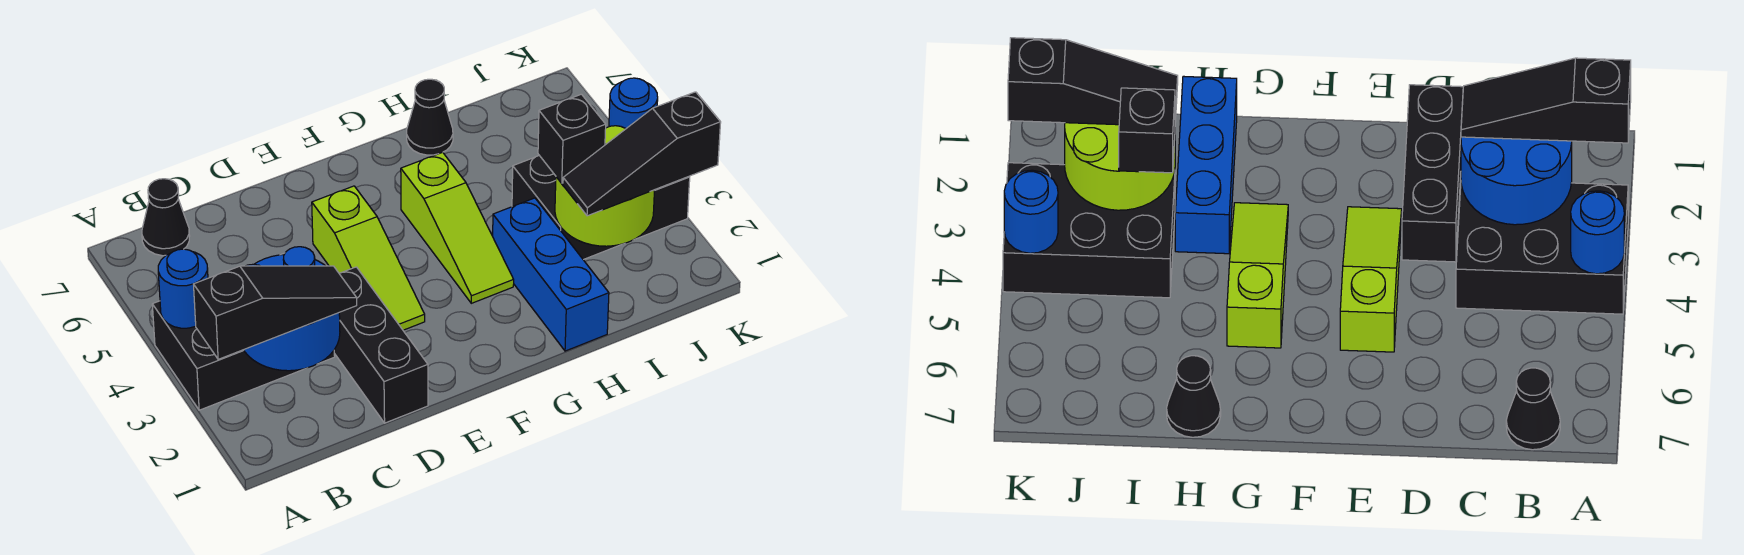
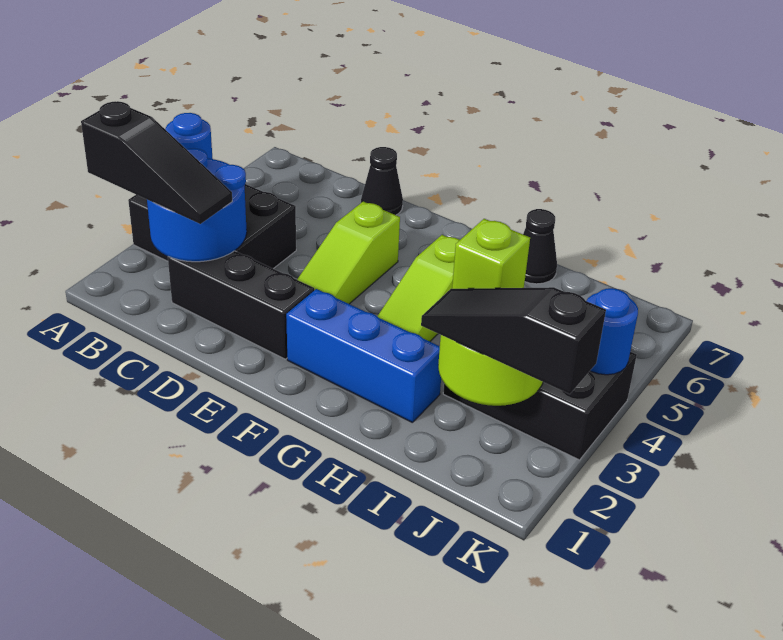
black cone B7 level 1 -> black cone D7 level 1
black brick D1:D3 level 1 -> black brick C2:E2 level 1
blue brick H1:H3 level 1 -> blue brick F2:H2 level 1
black brick I3 level 3 -> lime brick I3 level 3

